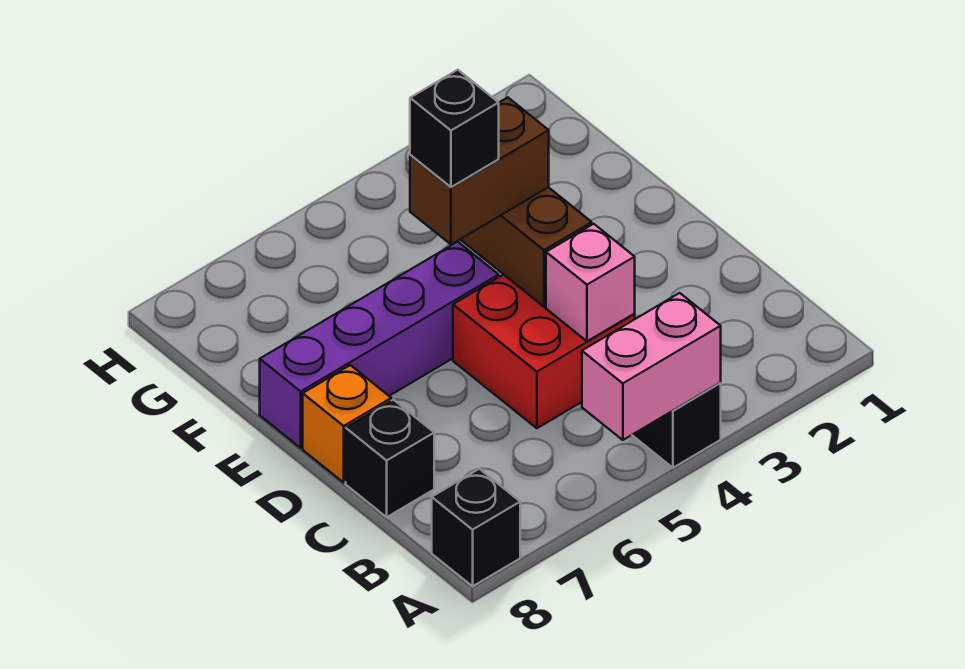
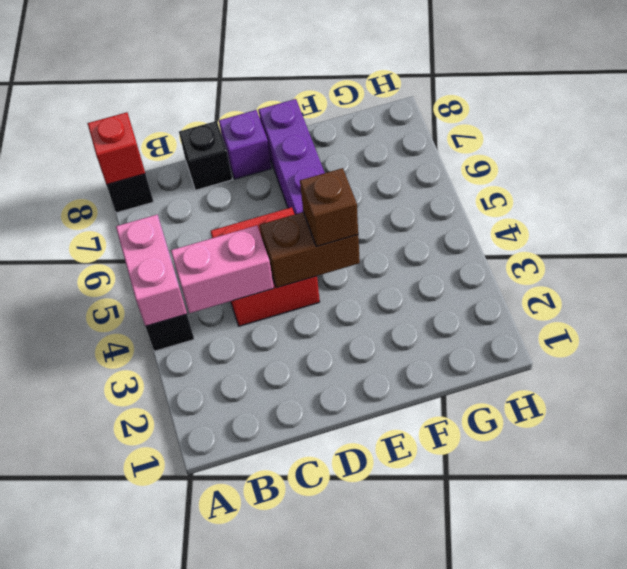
none -> red brick A8 level 2
pink brick C4 level 2 -> pink brick B4:C4 level 2
orange brick D8 level 1 -> purple brick D8 level 1
brown brick E4:E5 level 3 -> brown brick E4 level 3
black brick E5 level 4 -> none

